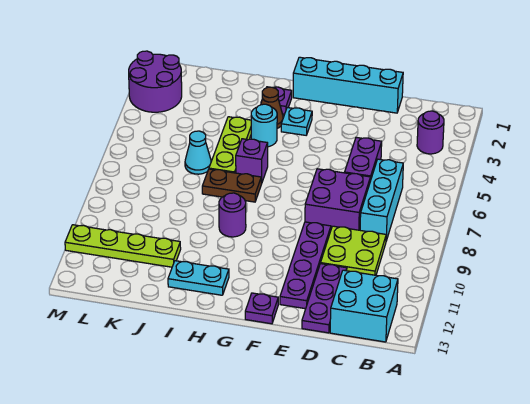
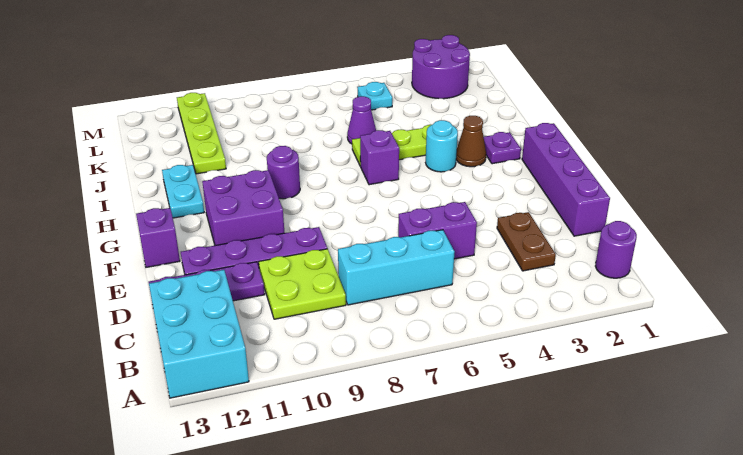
purple round brick B3 level 1 -> purple round brick B1 level 1
cyan brick B12:C13 level 1 -> cyan brick A12:C13 level 1
cyan brick D1:G1 level 1 -> purple brick D1:G1 level 1
purple brick D7:E8 level 1 -> purple brick F10:G11 level 1
purple plate F13 level 1 -> purple brick F13 level 1
cyan plate G3 level 1 -> cyan plate L5 level 1
brown plate H7:I7 level 1 -> brown plate C3:D3 level 1
cyan cone J6 level 1 -> purple cone J6 level 1

